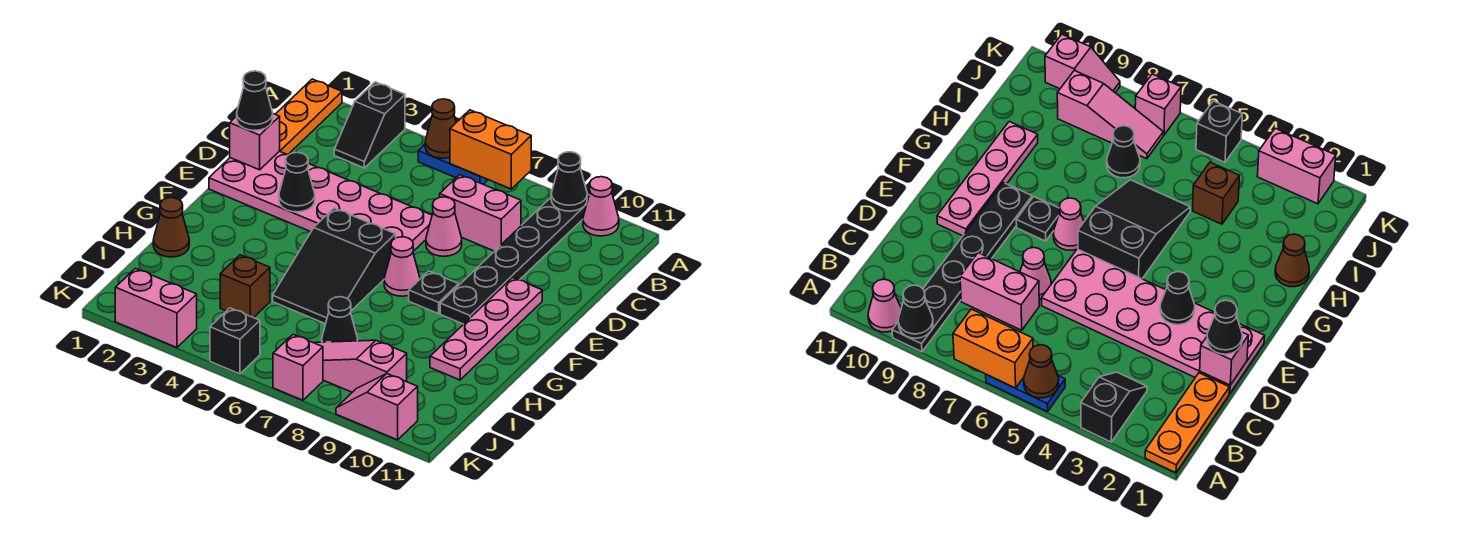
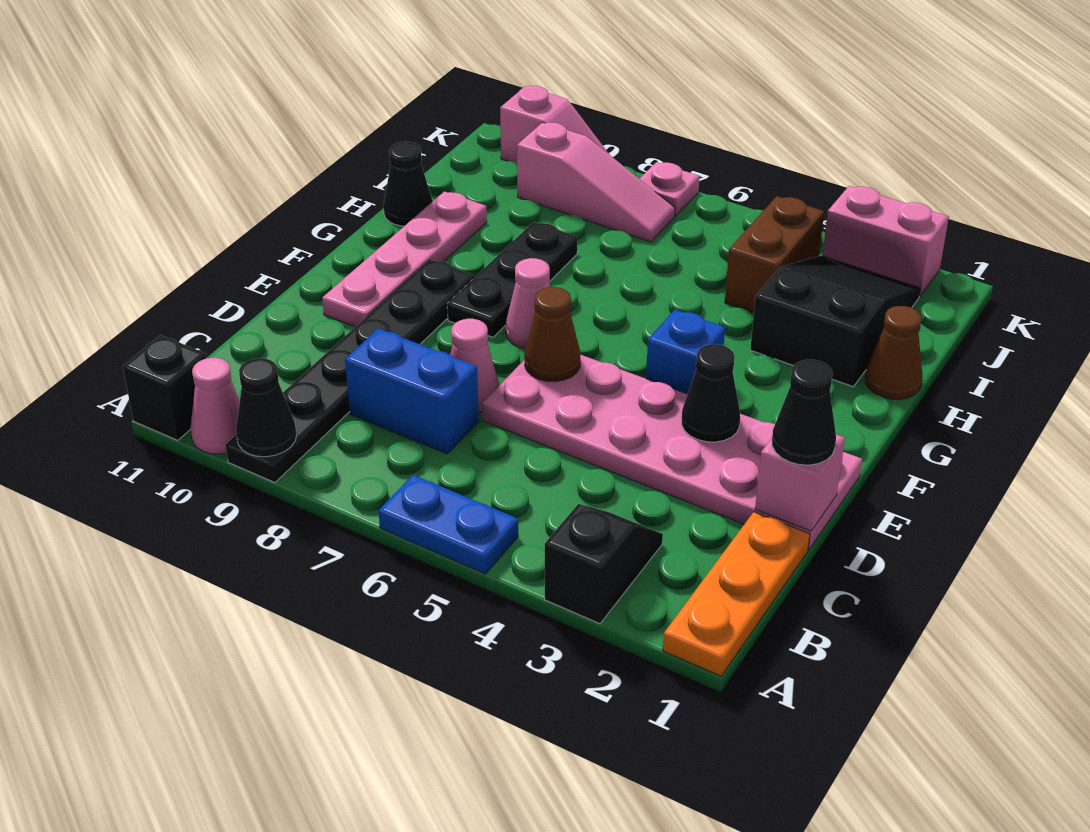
brown cone A5 level 2 -> brown cone E6 level 2
orange brick A6:A7 level 2 -> none
pink brick C7:C8 level 1 -> blue brick C7:C8 level 1
none -> blue brick F4 level 1
black slope F5:H6 level 1 top F -> black slope H2:J3 level 1 top H
black plate F8 level 1 -> black plate F8:H8 level 1
brown brick I4 level 1 -> brown brick I4:J4 level 1
black cone I7 level 1 -> black cone H11 level 1
black brick K5 level 1 -> black brick A11 level 1
pink brick K7 level 1 -> pink plate K7 level 1

